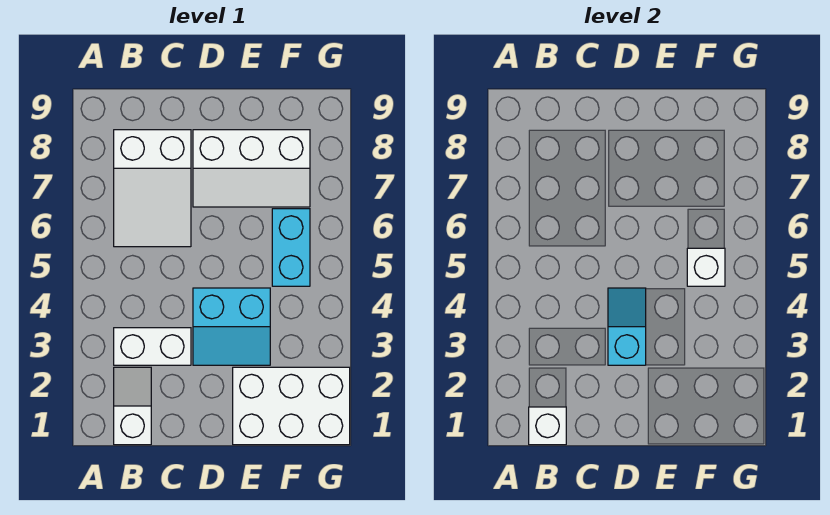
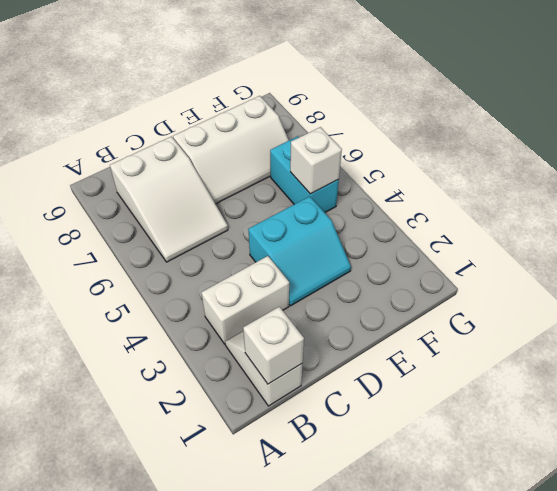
cyan slope D3:D4 level 2 top 3 -> none
white brick E1:G2 level 1 -> none

